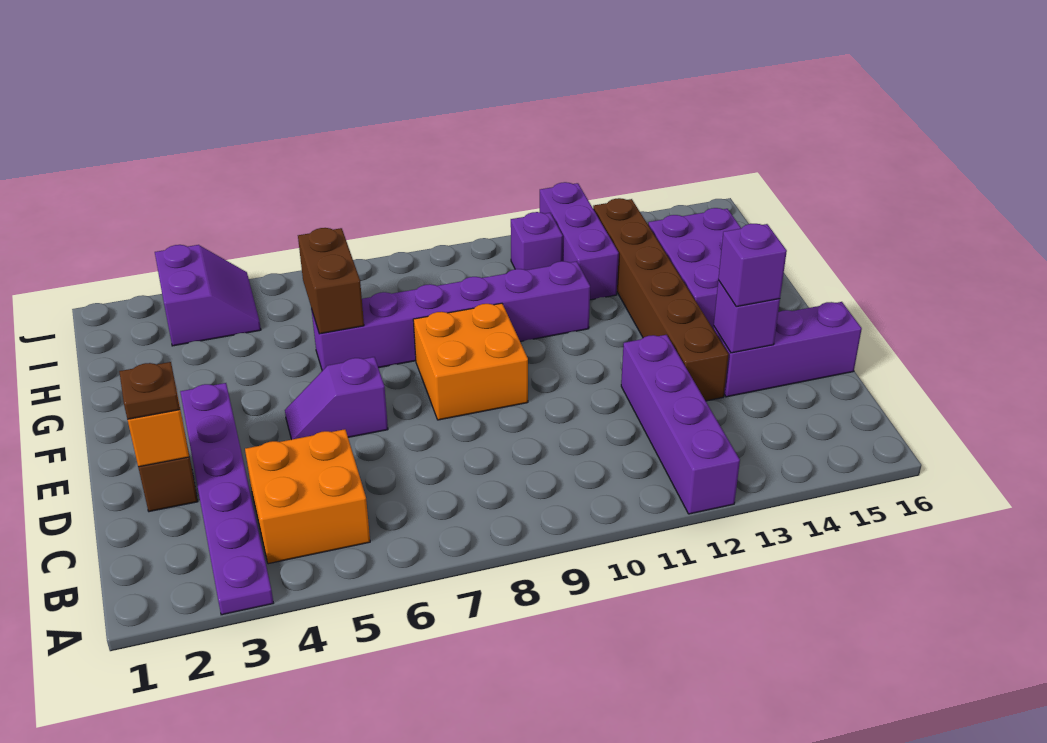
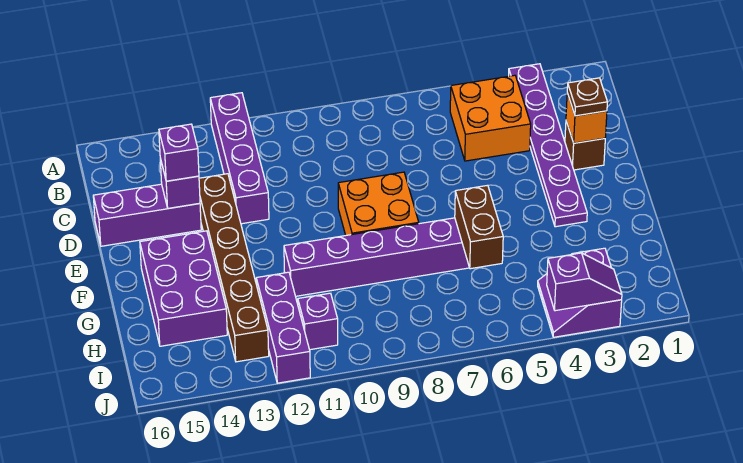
purple slope E5:E6 level 1 top 6 -> purple slope J3:J4 level 2 top 4

